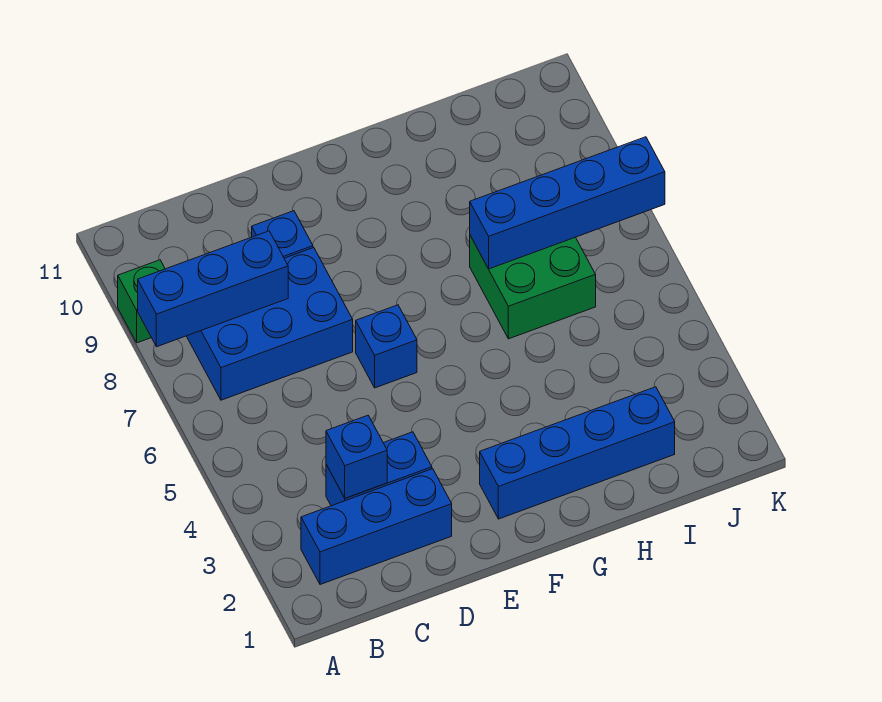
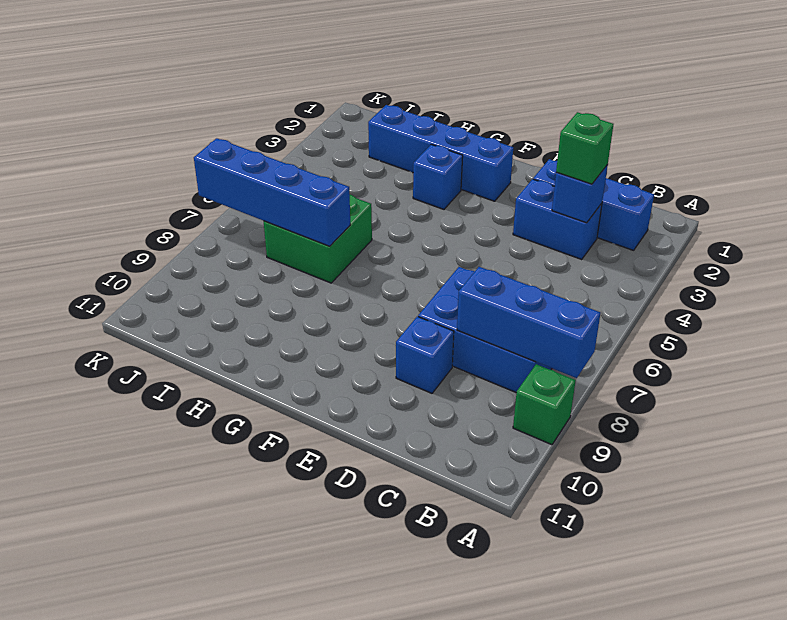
none -> green brick C3 level 3
blue brick E6 level 1 -> blue brick G3 level 1

